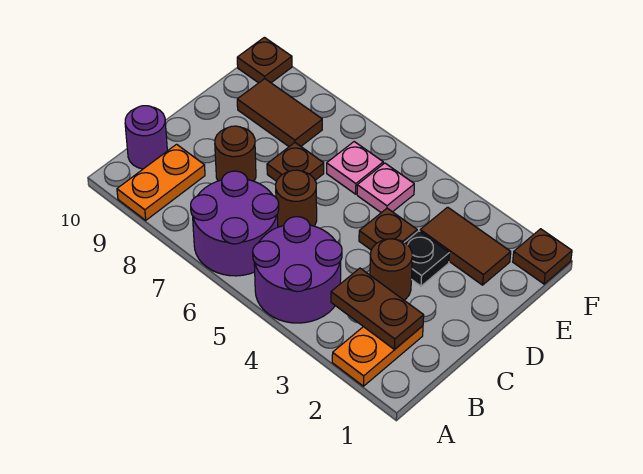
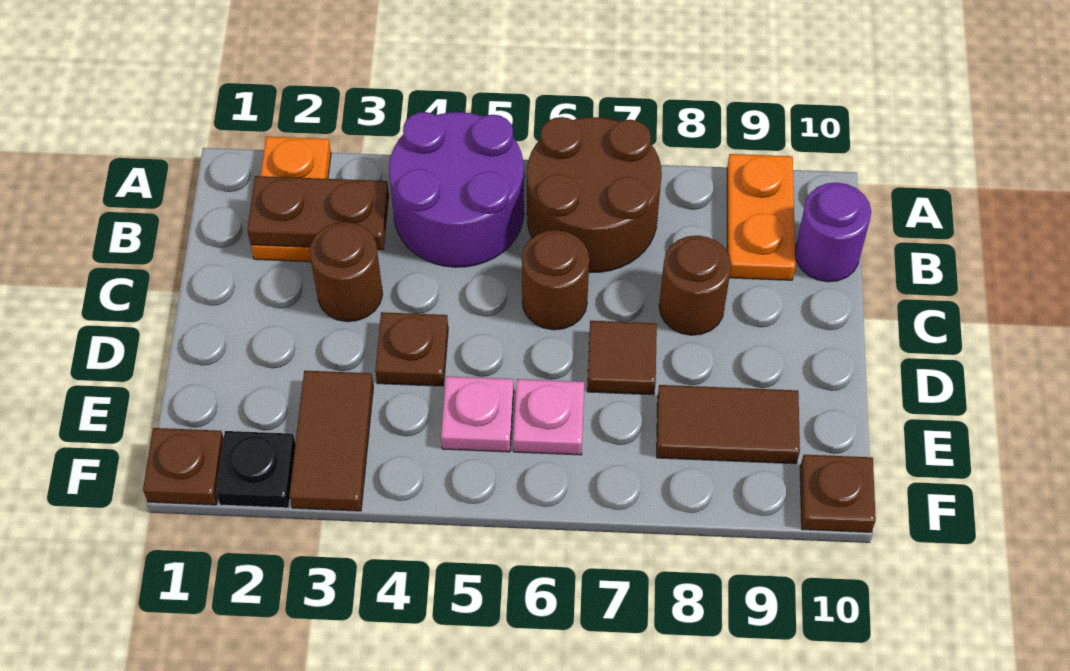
purple round brick A6:B7 level 1 -> brown round brick A6:B7 level 1
black plate D3 level 1 -> black plate F2 level 1
brown plate D7 level 1 -> brown tile D7 level 1
brown tile E2:E3 level 1 -> brown tile E3:F3 level 1

